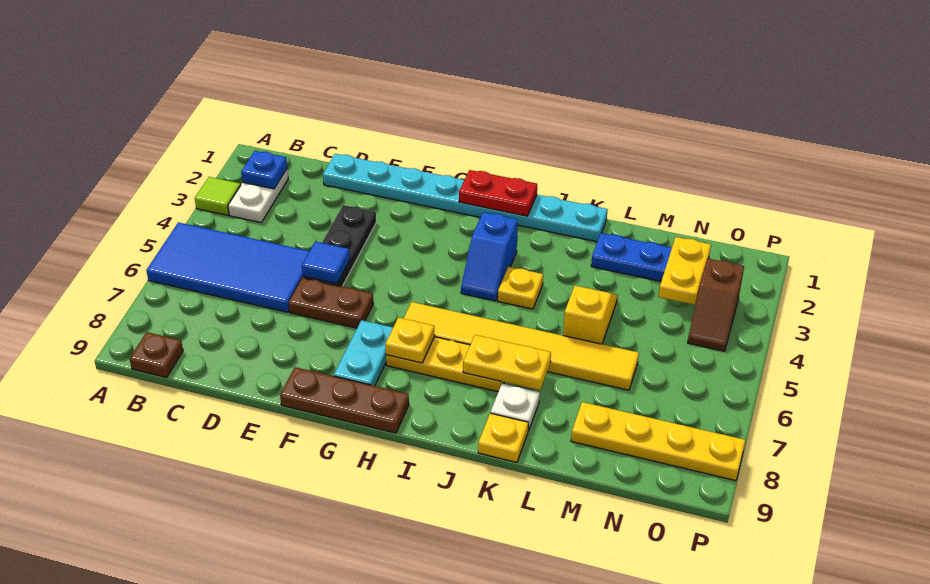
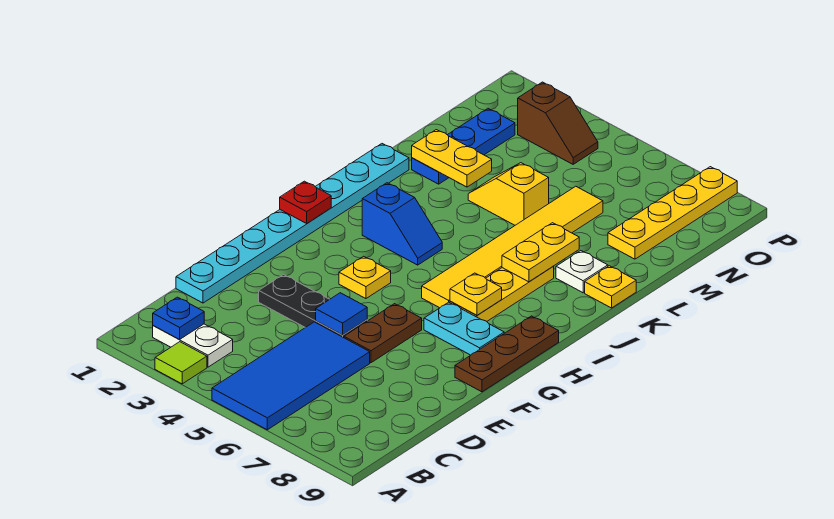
brown plate B9 level 1 -> none
red plate H1:I1 level 2 -> red plate H1 level 2
yellow plate J4 level 1 -> yellow plate G4 level 1
yellow plate N2:N3 level 2 -> yellow plate L2:L3 level 2

